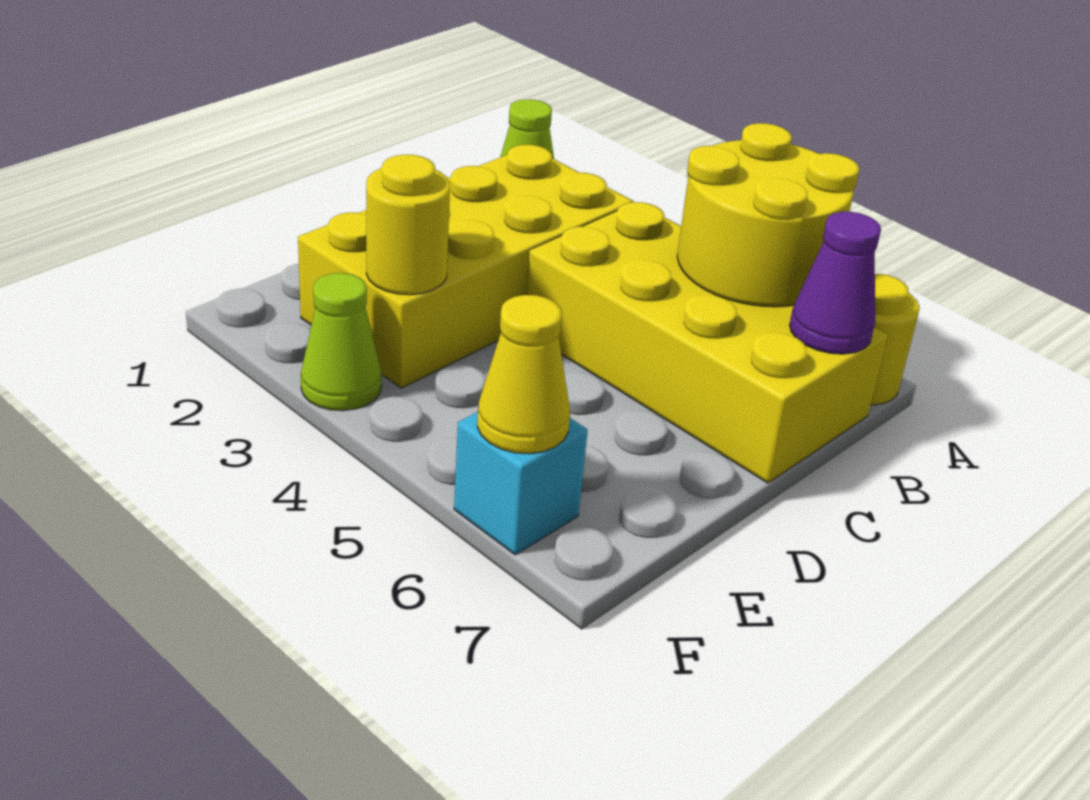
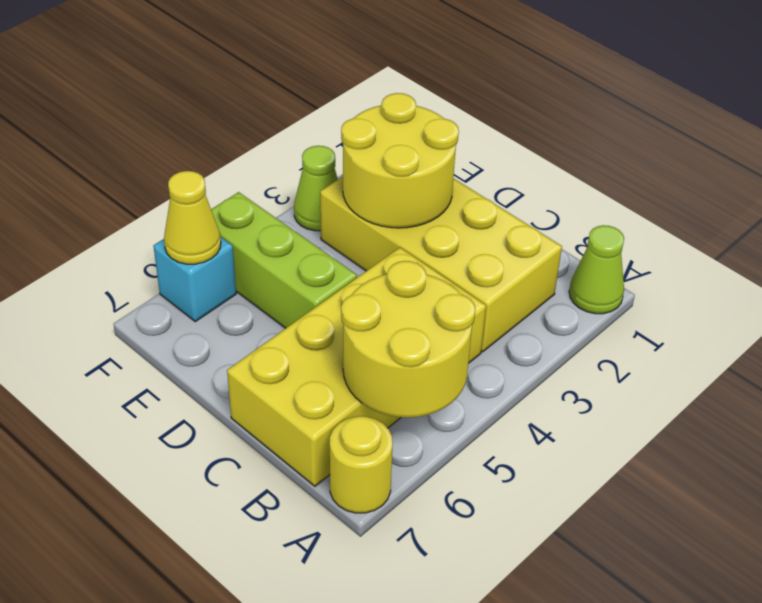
purple cone B7 level 2 -> none
none -> lime brick D5:F5 level 1
yellow round brick E3 level 2 -> yellow round brick D2:E3 level 2

